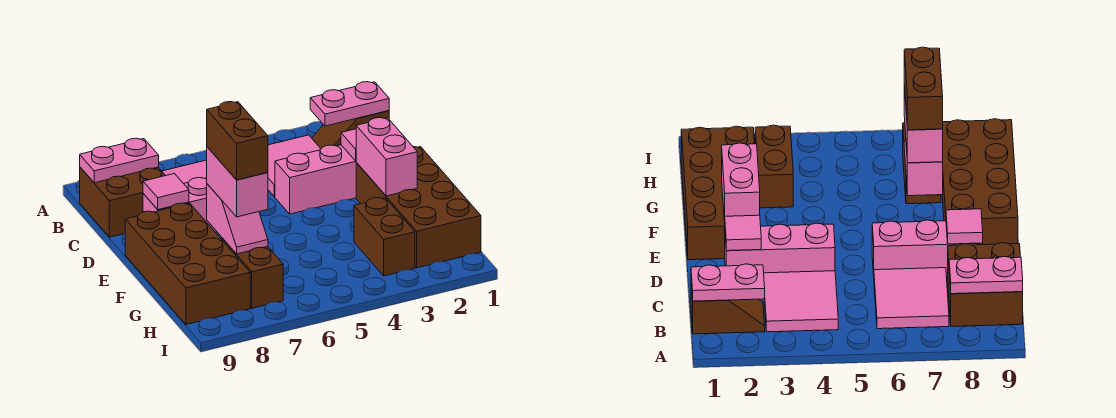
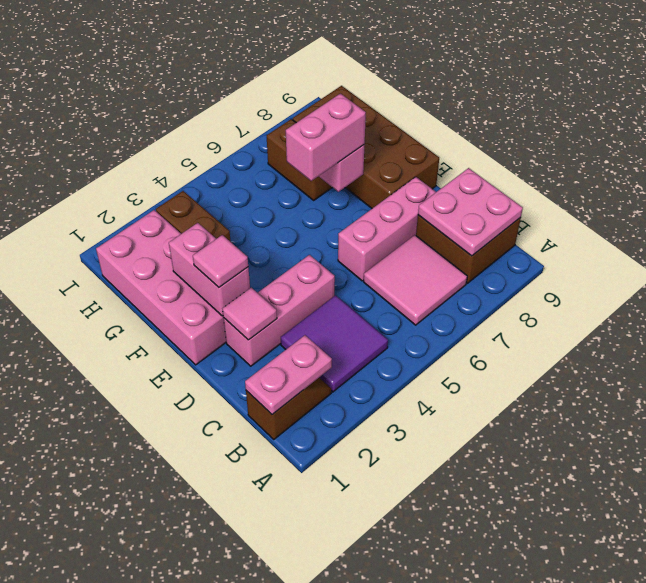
pink tile B3:C4 level 1 -> purple tile B3:C4 level 1
pink plate B8:B9 level 2 -> pink plate B8:C9 level 2
pink tile D8 level 2 -> pink tile E2 level 3
brown brick E1:H2 level 1 -> pink brick E1:H2 level 1
pink brick F7:G7 level 3 -> pink brick F6:F7 level 3
brown brick F7:G7 level 4 -> none

